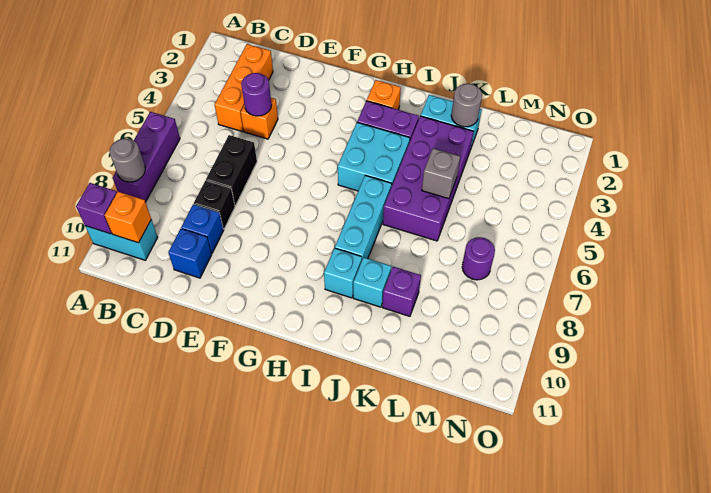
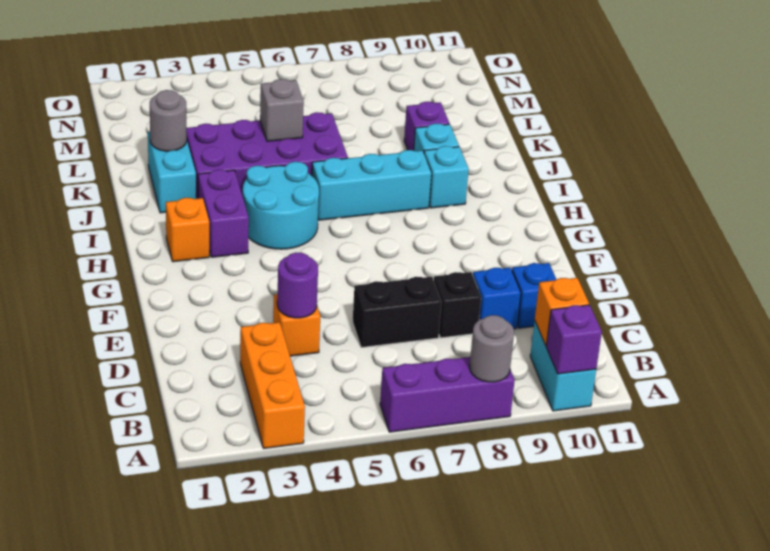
orange brick C2:C4 level 1 -> orange brick A3:C3 level 1
cyan brick H4:I5 level 1 -> cyan round brick H4:I5 level 1
purple round brick M7 level 1 -> none

